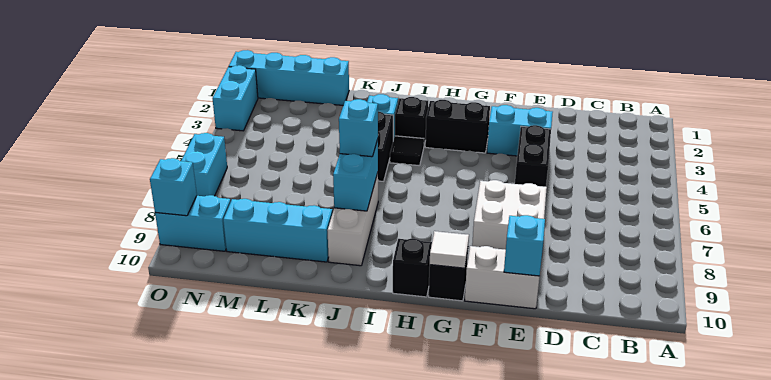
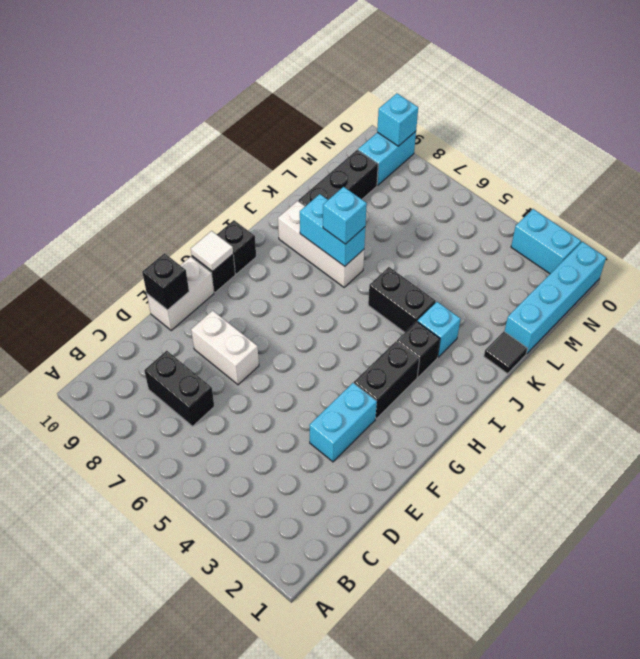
black brick E4:E5 level 1 -> black brick C7:C8 level 1
white brick E7:F8 level 1 -> white brick E7:E8 level 1
cyan brick E10 level 2 -> black brick E10 level 2
black tile I4 level 1 -> black tile K1 level 1
cyan brick K9:M9 level 1 -> black brick K9:M9 level 1
cyan brick O6:O7 level 1 -> none

